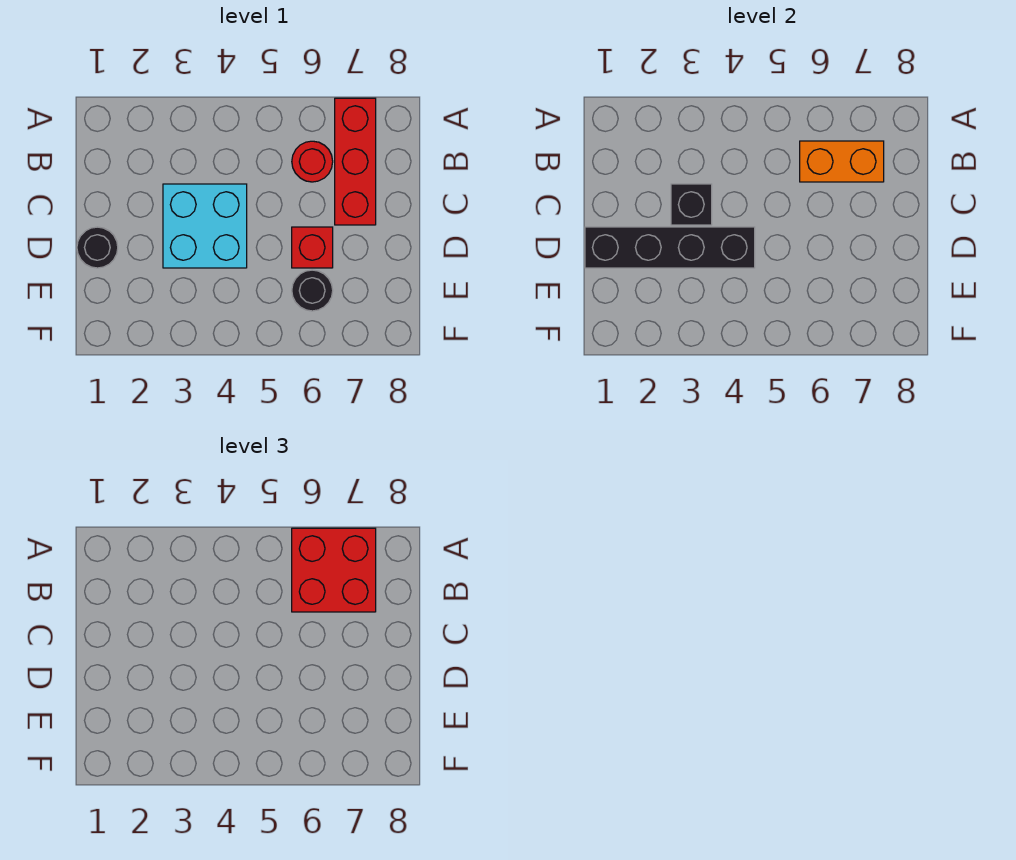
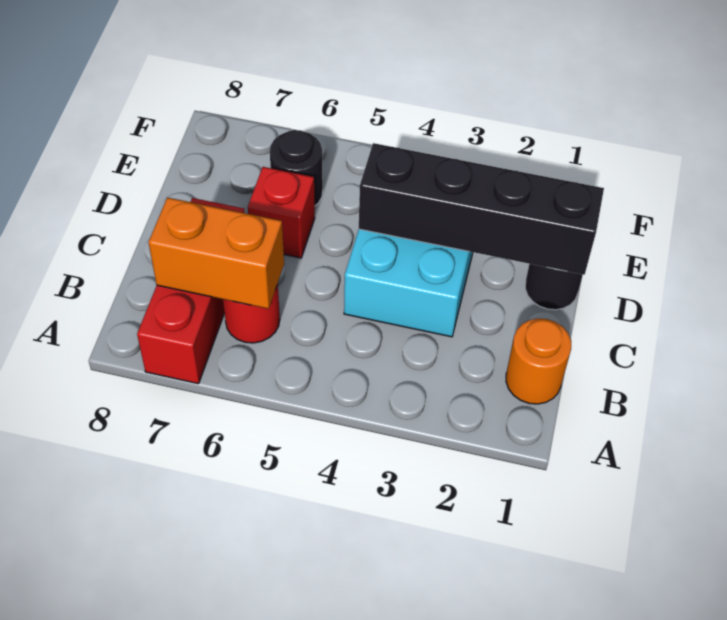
red brick A6:B7 level 3 -> none
none -> orange round brick B1 level 1
black brick C3 level 2 -> none

